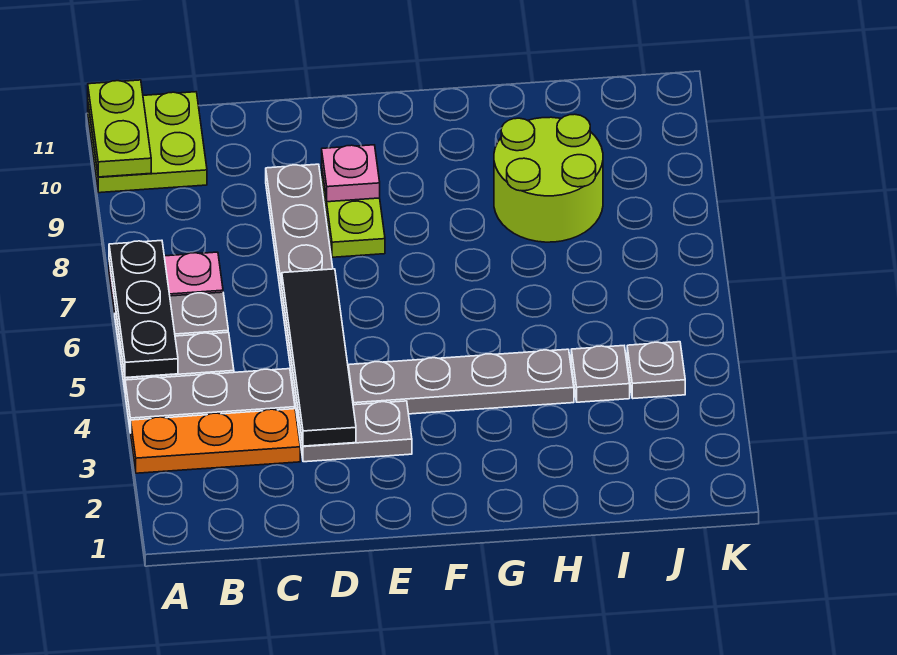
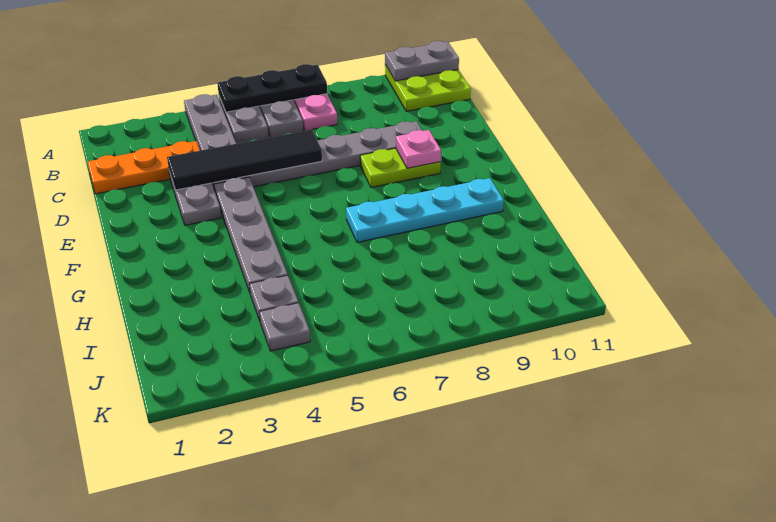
orange plate A3:C3 level 1 -> orange plate C1:C3 level 1
lime plate A10:A11 level 2 -> grey plate A10:A11 level 2
none -> cyan plate G7:G10 level 1
lime round brick H8:I9 level 1 -> none

